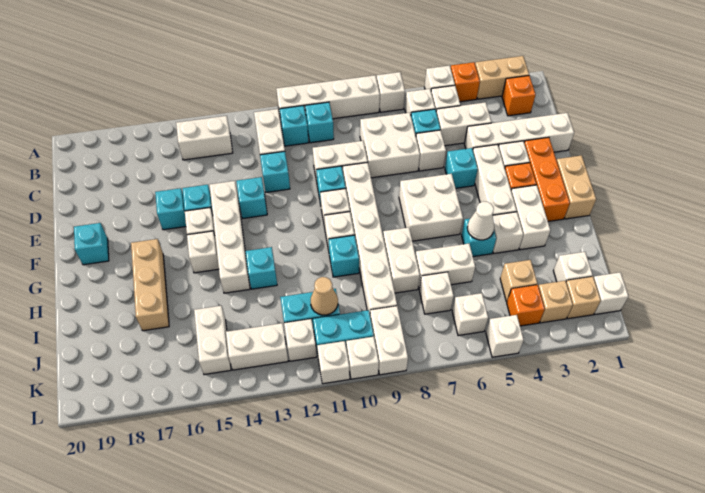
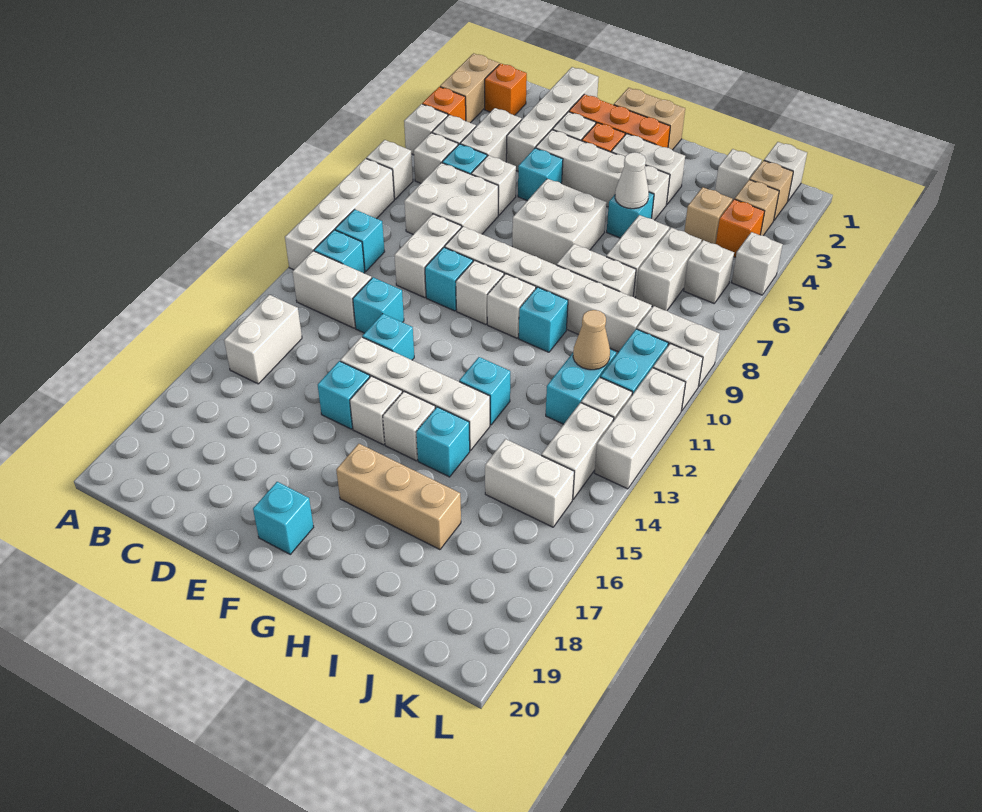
cyan brick E16 level 1 -> cyan brick H15 level 1
white brick J7 level 1 -> white brick J6:J7 level 1
white brick L11 level 1 -> white brick L11:L13 level 1

